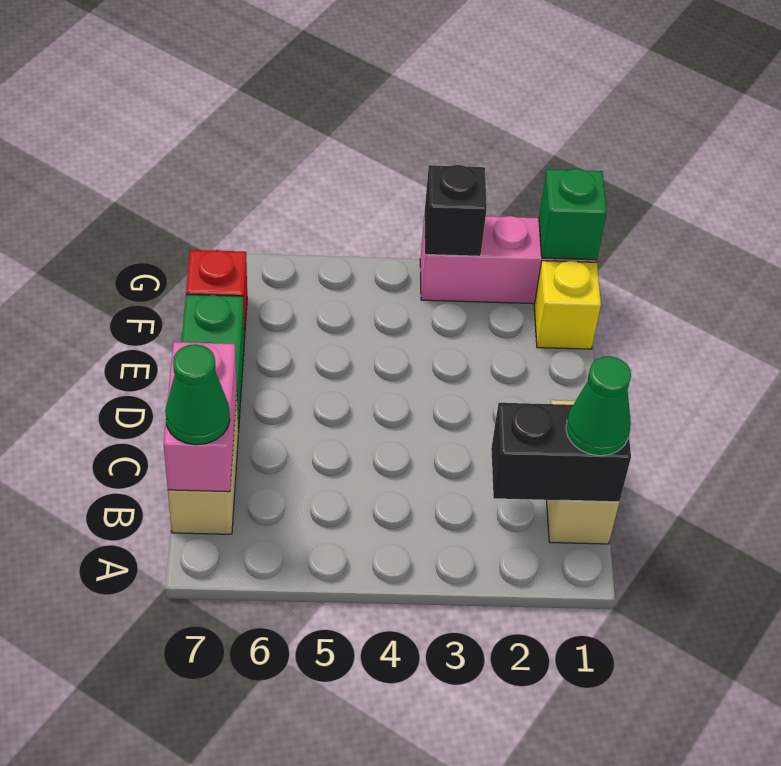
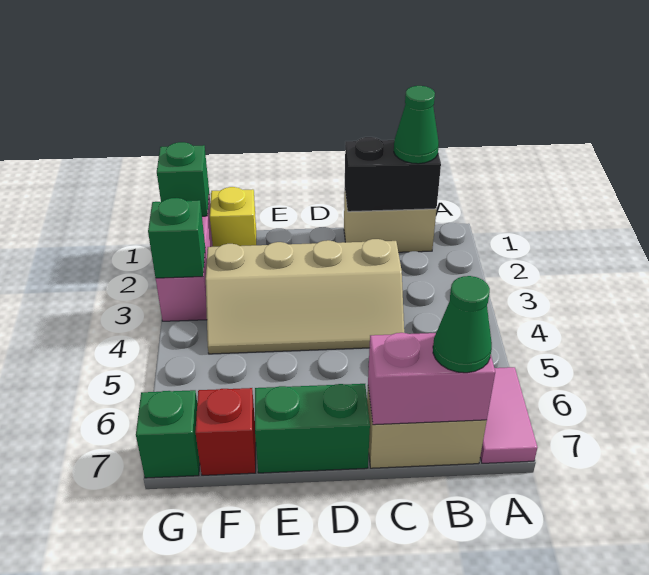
none -> pink tile A6:A7 level 1
black brick B1:B2 level 2 -> black brick B1:C1 level 2
none -> tan slope C3:F4 level 1 top 3
black brick G3 level 2 -> green brick G3 level 2
none -> green brick G7 level 1

